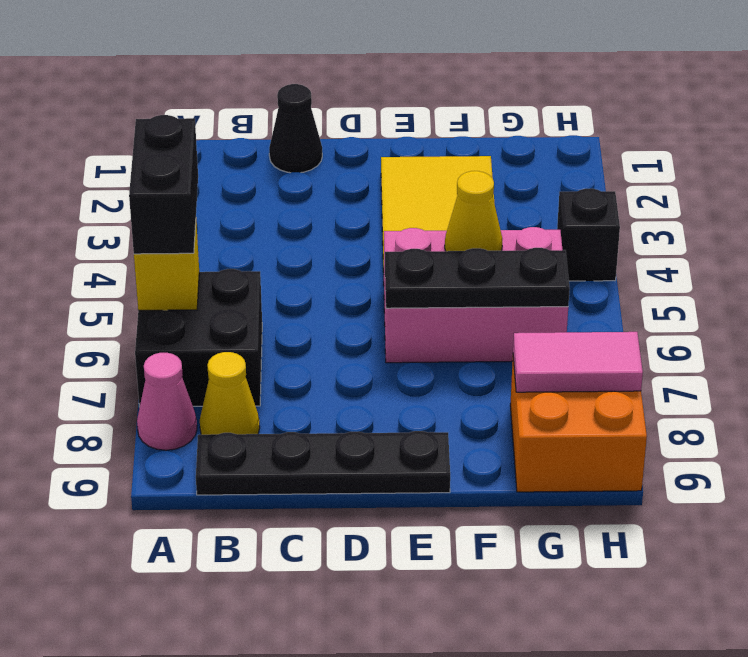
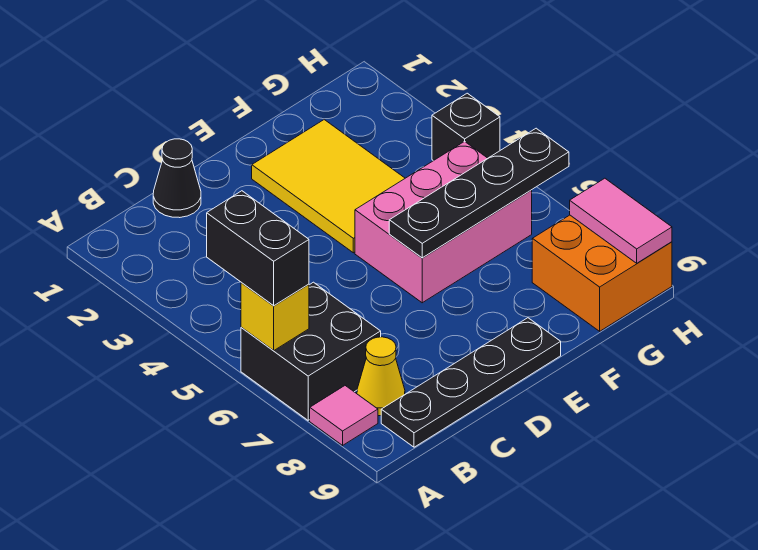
pink cone A8 level 1 -> pink tile A8 level 1
black plate E6:G6 level 2 -> black plate E6:H6 level 2
yellow cone F5 level 2 -> none
pink tile G8:H8 level 2 -> pink tile H8:H9 level 2

